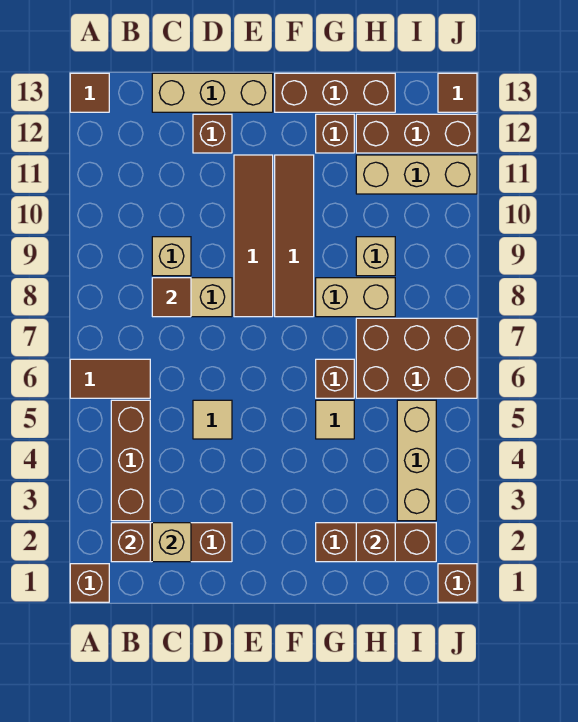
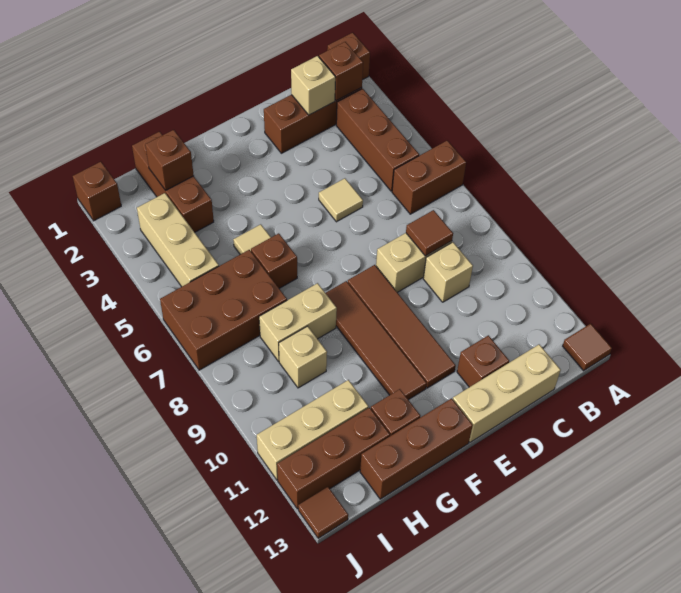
brown tile A6:B6 level 1 -> brown brick A6:B6 level 1
brown brick G2:I2 level 1 -> brown brick H1:H3 level 1

